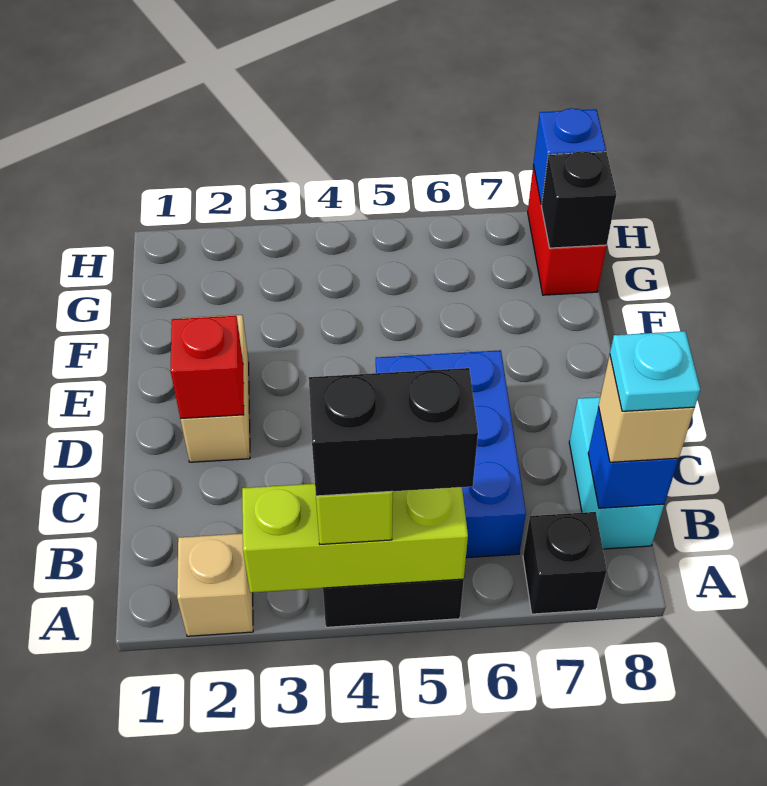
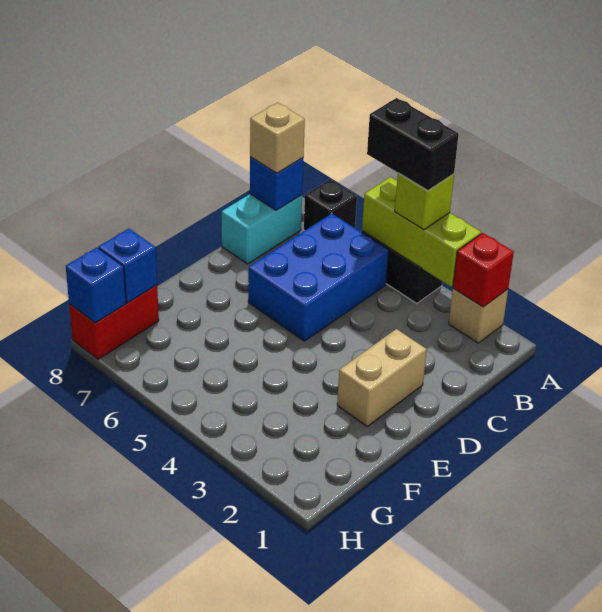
cyan plate B8 level 4 -> none
red brick D2 level 2 -> red brick A2 level 2
black brick G8 level 2 -> blue brick G8 level 2

